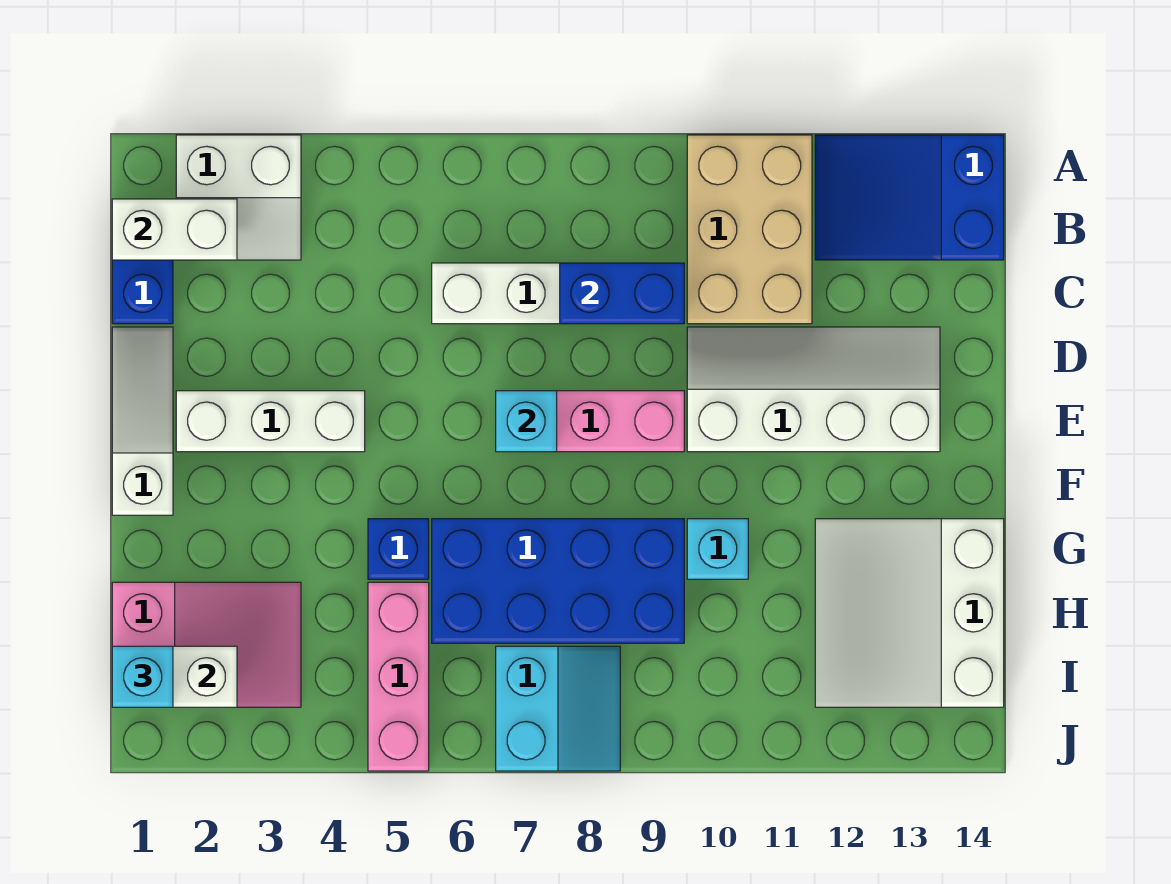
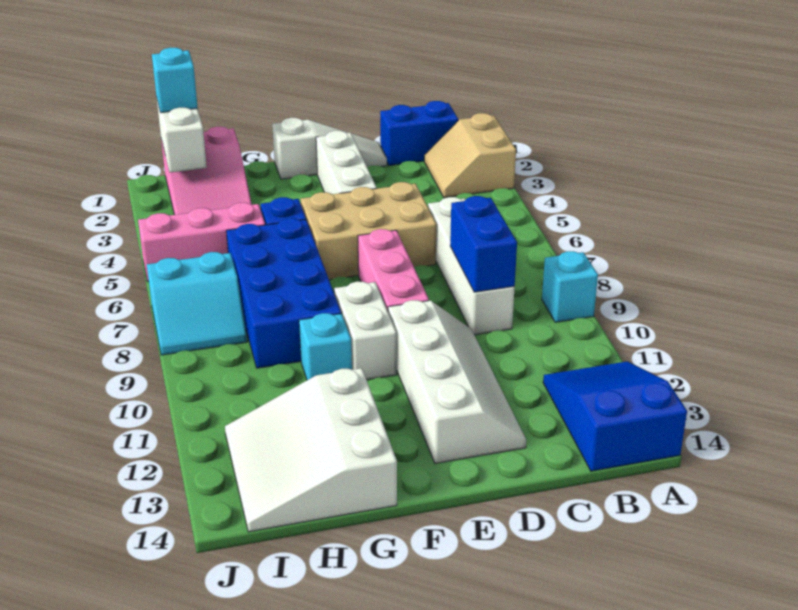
white slope A2:B3 level 1 top A -> tan slope A2:B3 level 1 top A
tan brick A10:C11 level 1 -> tan brick D5:F6 level 1
white brick B1:B2 level 2 -> white brick F9:F10 level 1
cyan brick E7 level 2 -> cyan brick A9 level 1
white slope G12:I14 level 1 top 14 -> white slope G12:I14 level 1 top G

